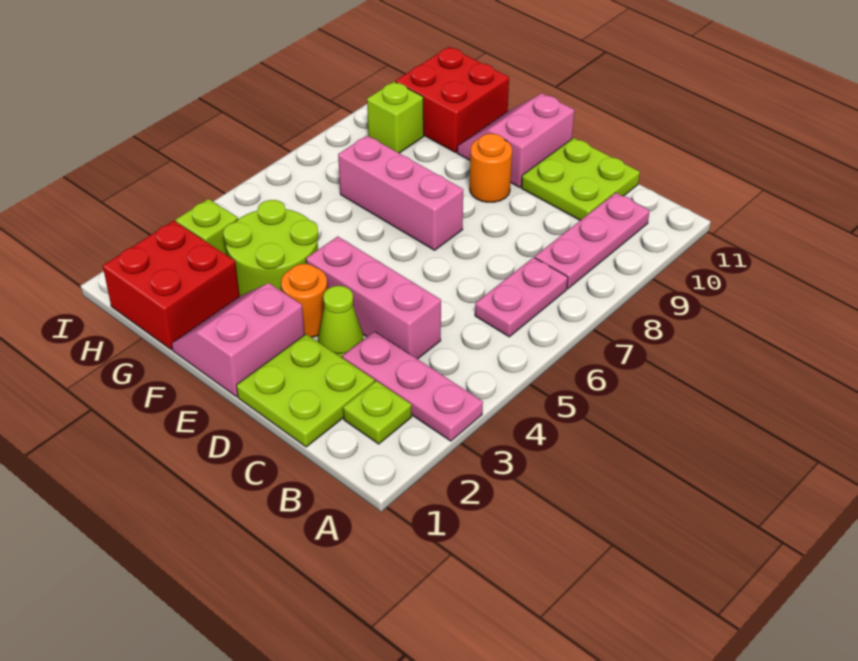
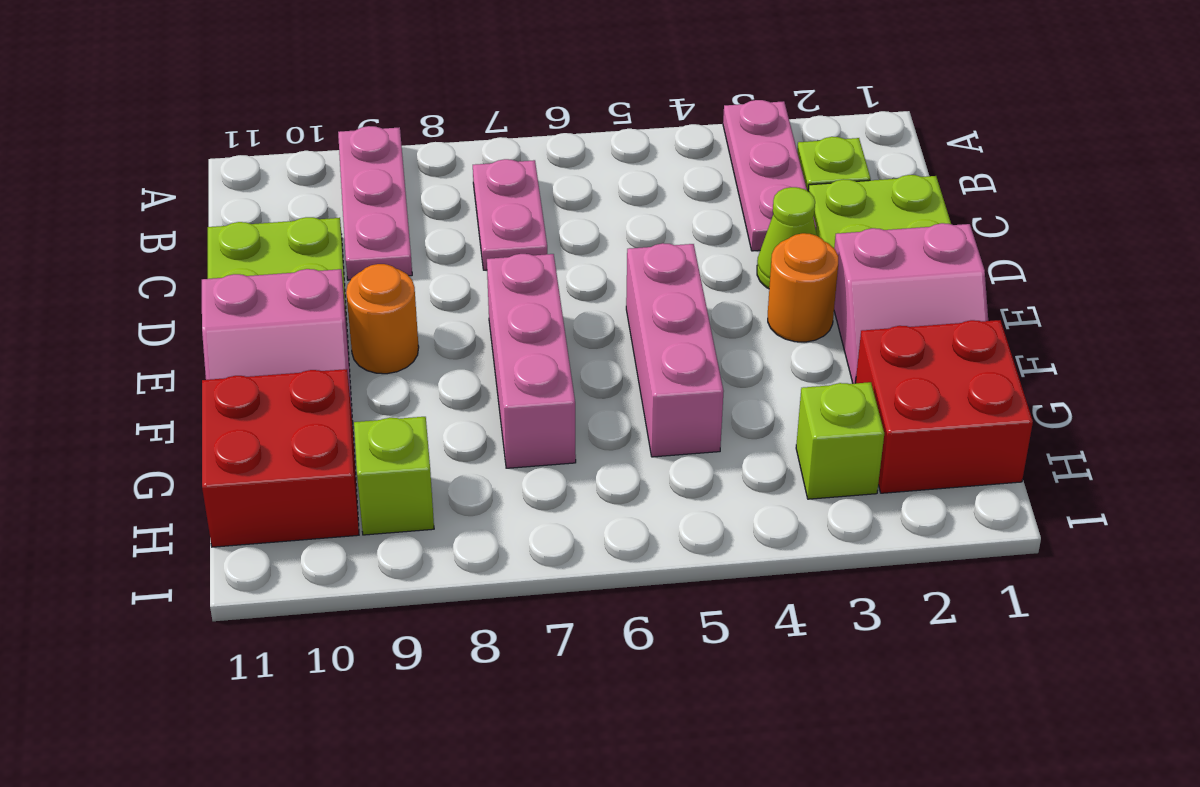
pink plate B6:B7 level 1 -> pink plate B7:C7 level 1
pink plate B8:B10 level 1 -> pink plate A9:C9 level 1
pink brick C4:E4 level 1 -> pink brick E5:G5 level 1
lime round brick F3:G4 level 1 -> none

